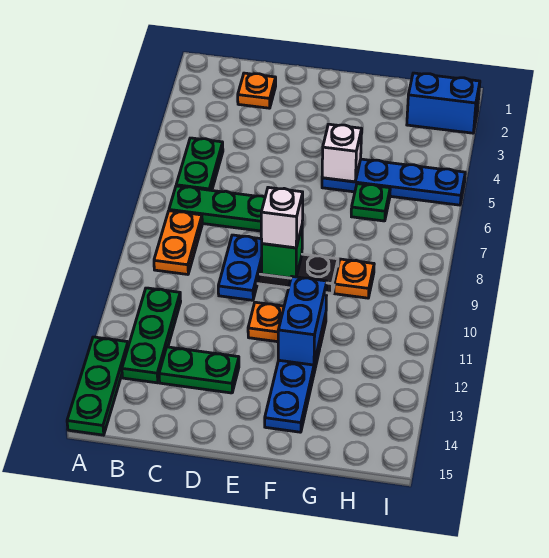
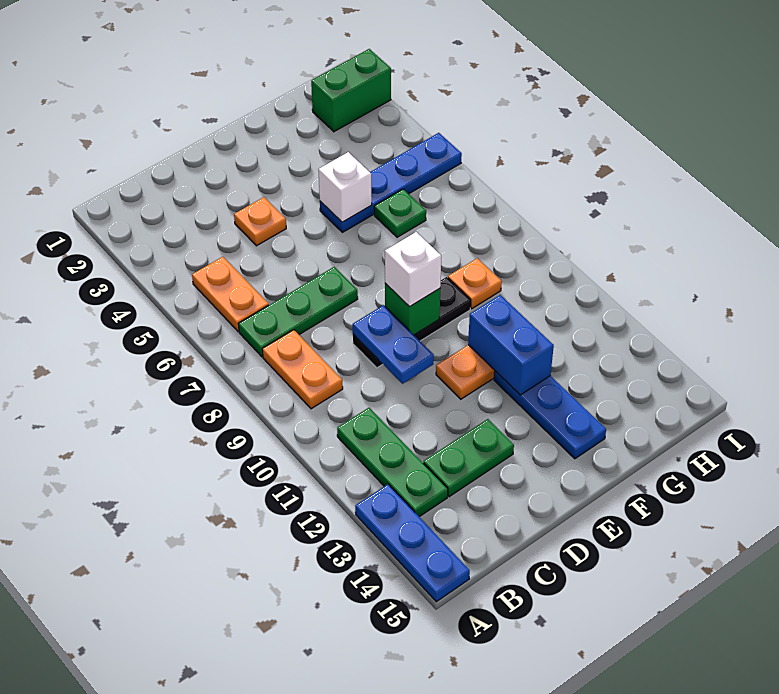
green plate A13:A15 level 1 -> blue plate A13:A15 level 1
green plate B5:B6 level 1 -> orange plate B5:B6 level 1
orange plate C2 level 1 -> orange plate D4 level 1
blue brick H2:I2 level 1 -> green brick H2:I2 level 1

